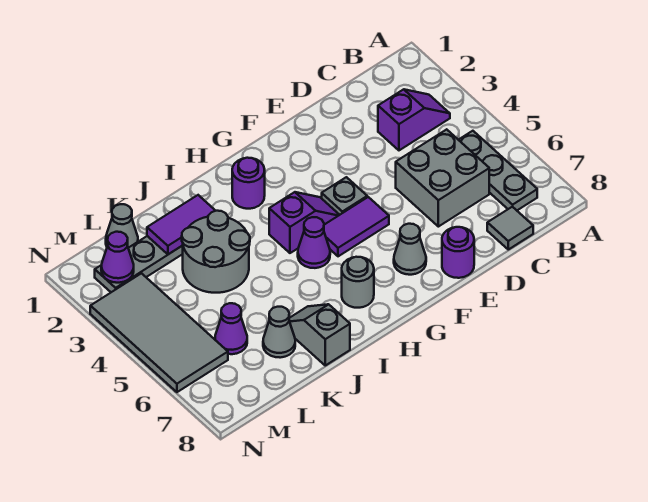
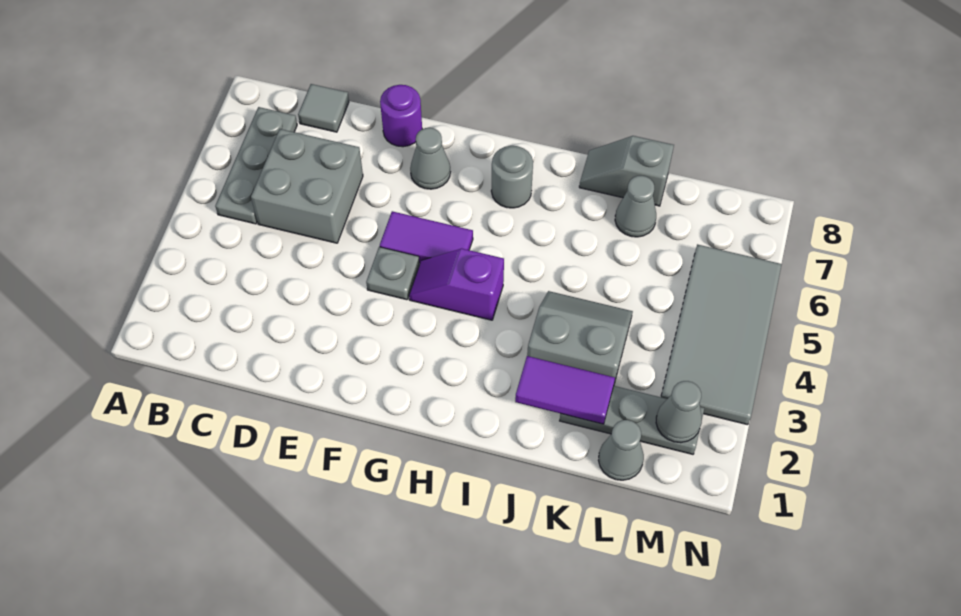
purple slope B3:C3 level 1 top C -> none
purple round brick H2 level 1 -> none
purple cone H5 level 1 -> none
grey round brick J3:K4 level 1 -> grey slope J3:K4 level 1 top 3
grey slope J7:J8 level 1 top 8 -> grey slope J8:K8 level 1 top K
purple cone L6 level 1 -> none
purple cone M2 level 2 -> grey cone M2 level 2

